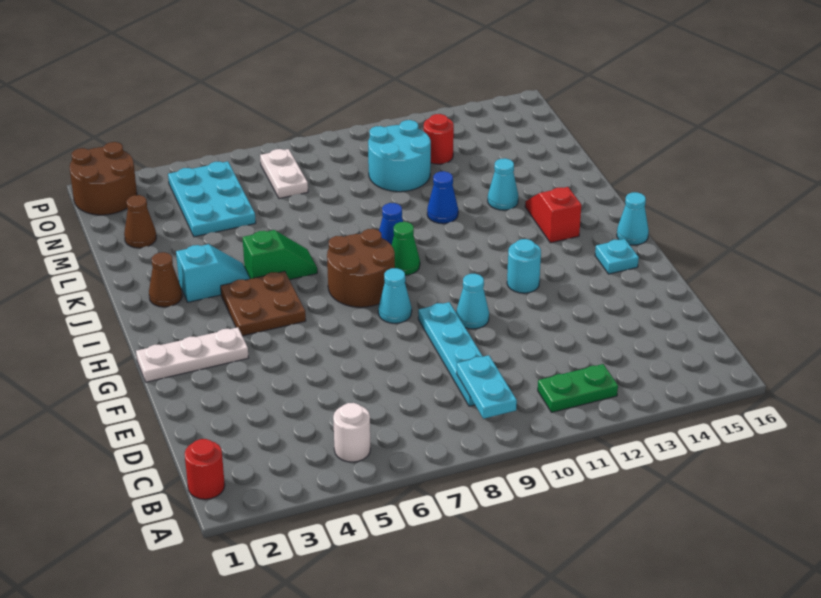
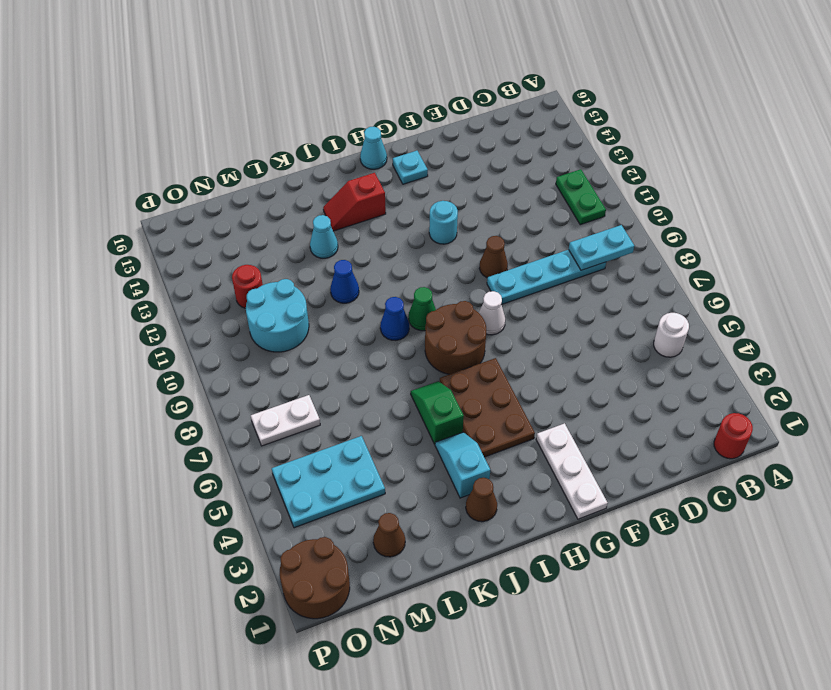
cyan cone F10 level 1 -> brown cone F10 level 1
cyan cone G8 level 1 -> white cone G8 level 1
brown plate H4:I5 level 1 -> brown plate H4:I6 level 1

